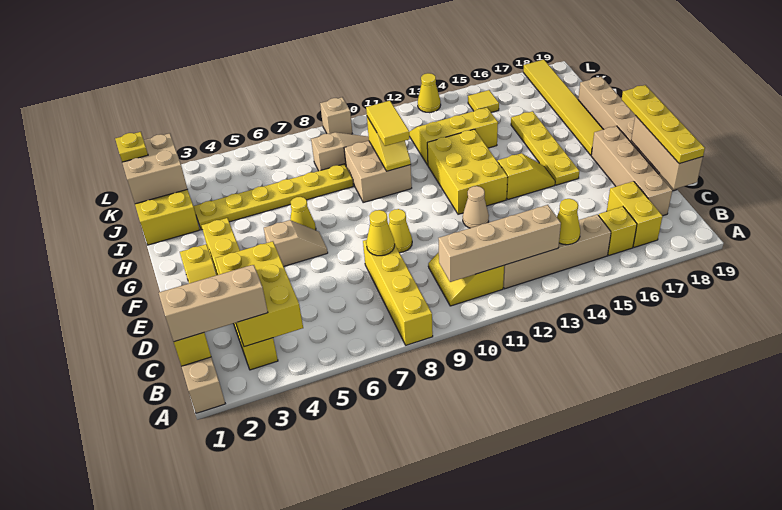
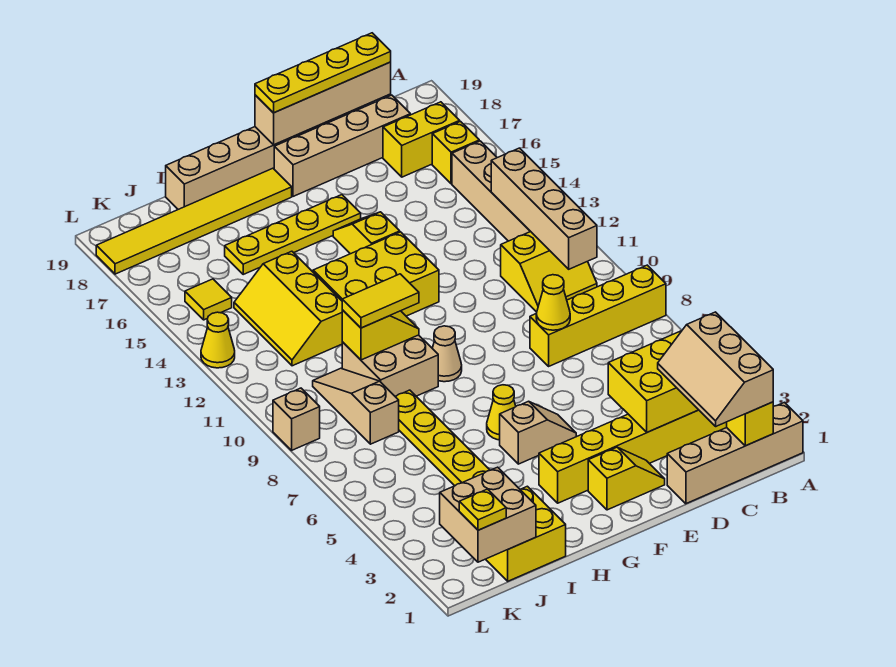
yellow cone B14 level 2 -> none
tan brick C19:E19 level 2 -> tan brick C19:F19 level 2
yellow cone E9 level 1 -> none
tan cone E12 level 1 -> tan cone G9 level 1
tan slope F5:F6 level 1 top 5 -> tan slope F5:G5 level 1 top G

